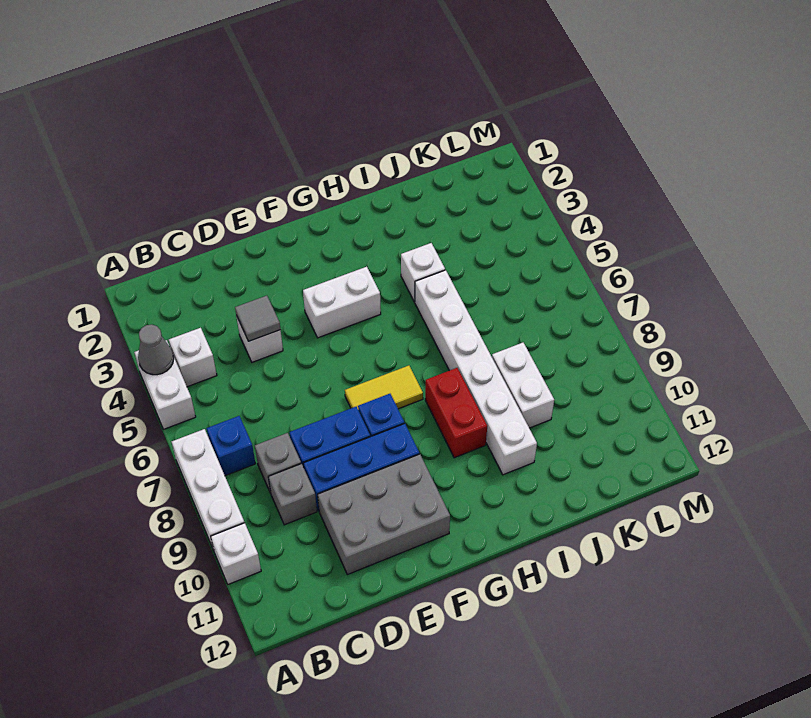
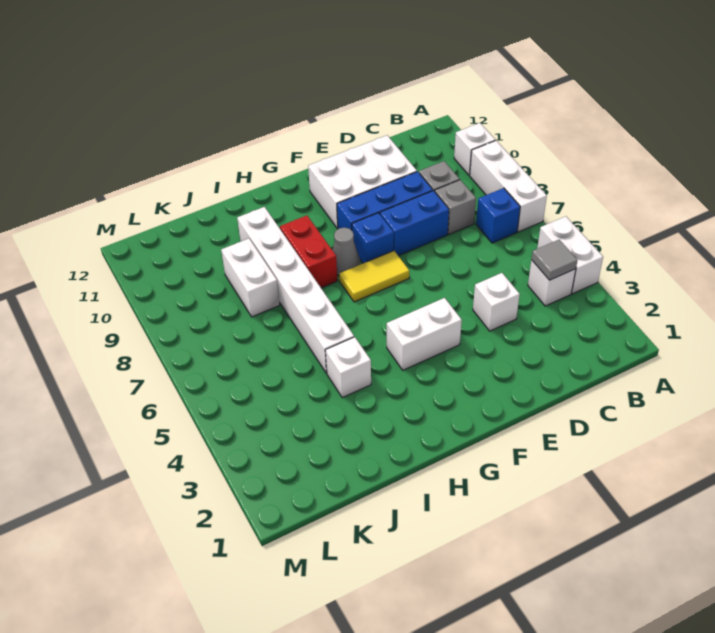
grey cone A4 level 2 -> grey cone G8 level 1
grey tile D4 level 2 -> grey tile B4 level 2
grey brick D10:F11 level 1 -> white brick D10:F11 level 1

